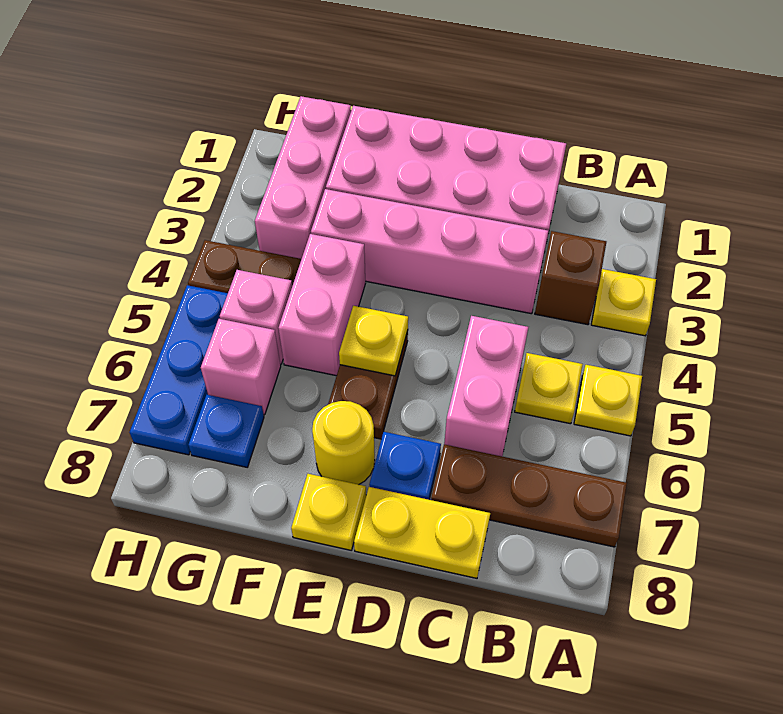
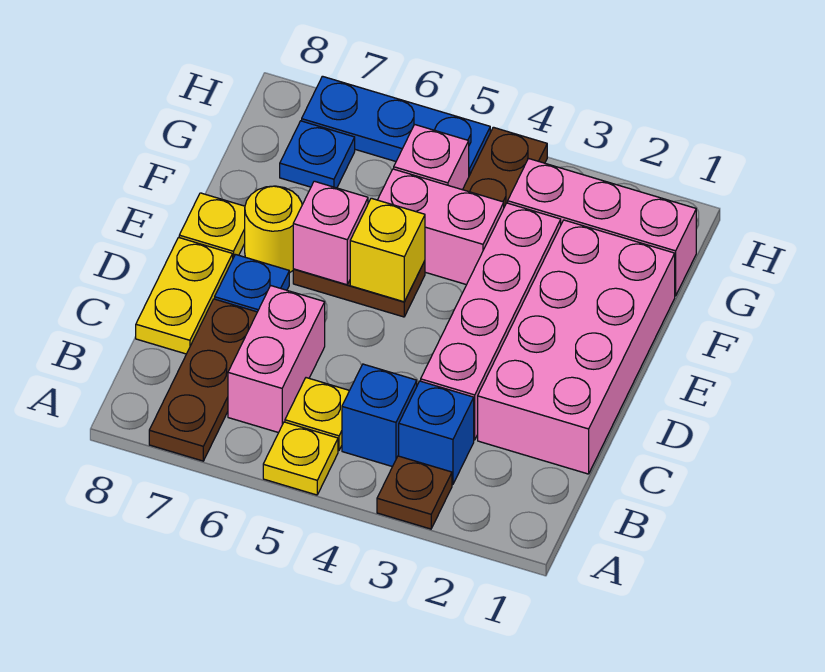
yellow plate A3 level 1 -> brown plate A3 level 1
brown brick B3 level 1 -> blue brick B3 level 1
none -> blue brick B4 level 1
pink brick C5:C6 level 1 -> pink brick B6:C6 level 1
yellow plate E5 level 2 -> yellow brick E5 level 2
pink brick G6 level 1 -> pink brick E6 level 2

